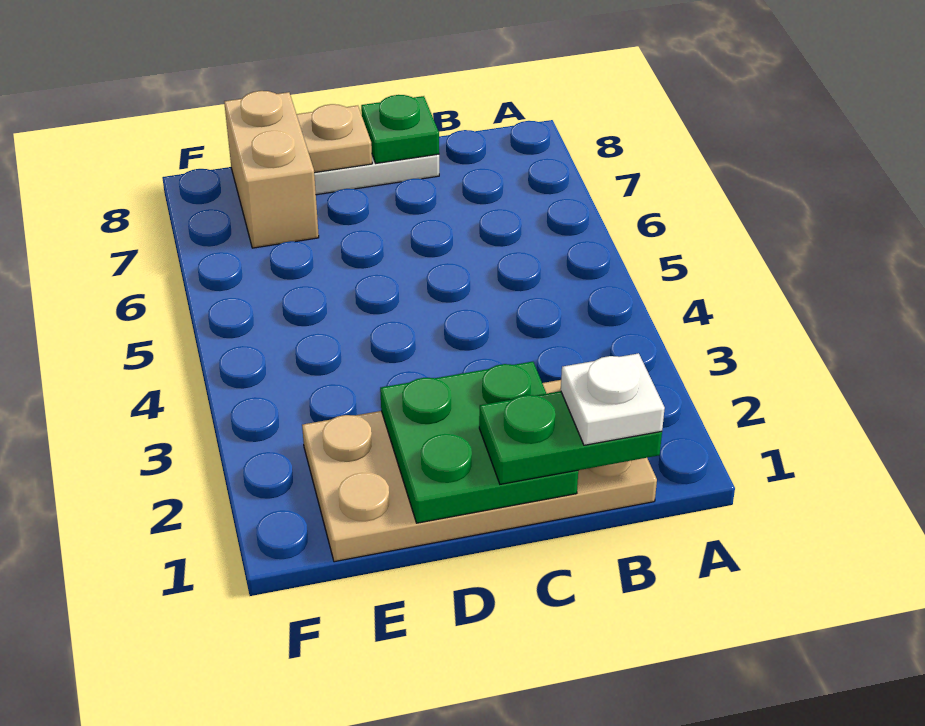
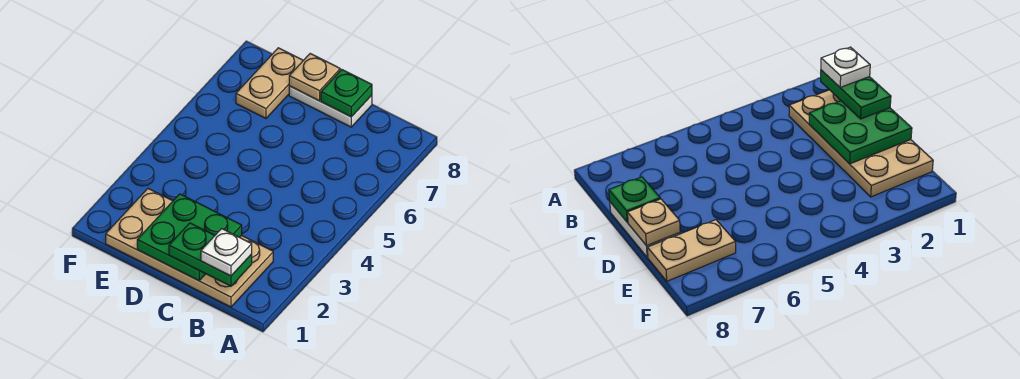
tan brick E7:E8 level 1 -> tan plate E7:E8 level 1

